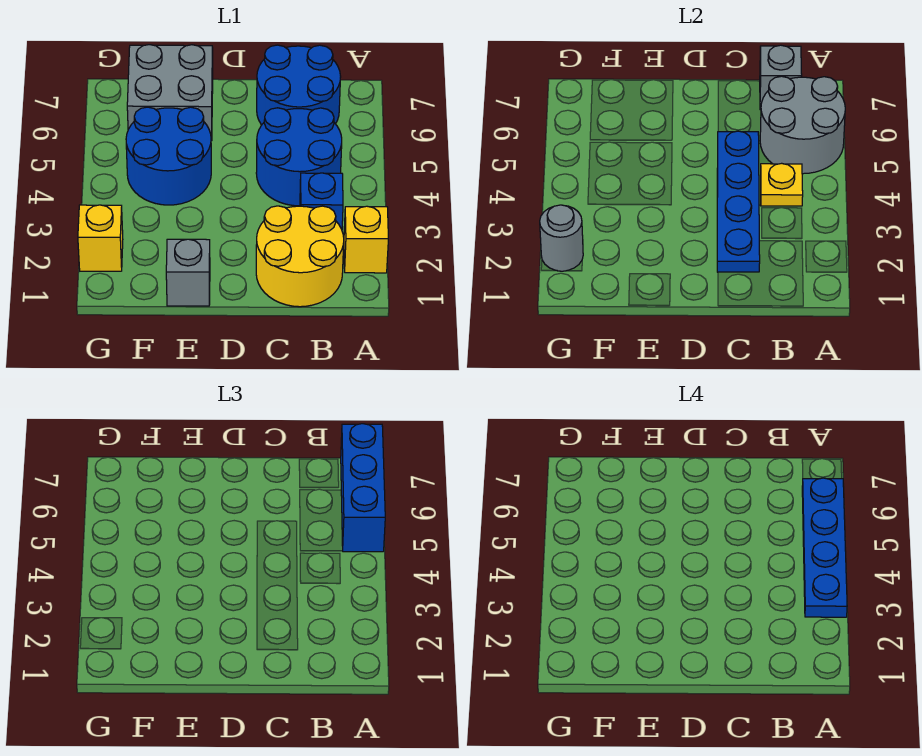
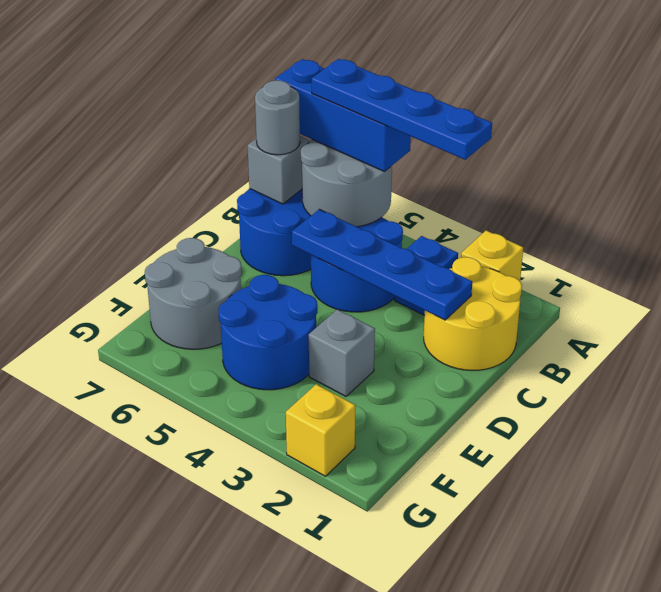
yellow plate B4 level 2 -> none
grey brick E1 level 1 -> grey brick E3 level 1
grey brick E6:F7 level 1 -> grey round brick E6:F7 level 1
grey round brick G2 level 2 -> grey round brick B7 level 3

